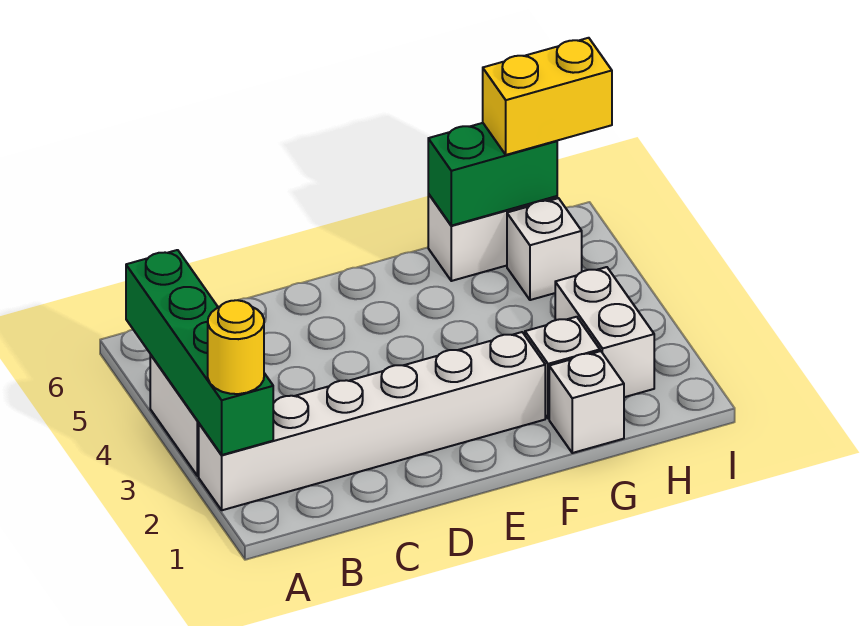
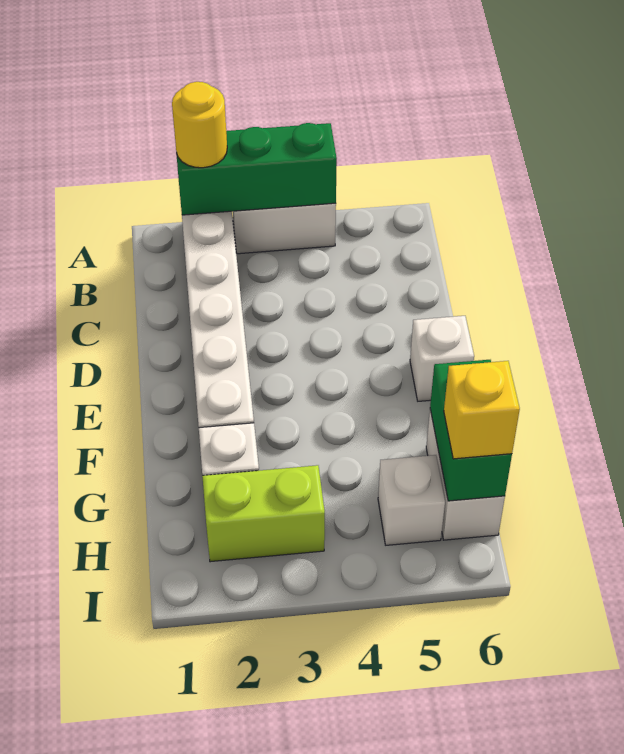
green brick A2:A5 level 2 -> green brick A2:A4 level 2
white brick G1 level 1 -> white brick E6 level 1
white brick H2:H3 level 1 -> lime brick H2:H3 level 1
yellow brick H6:I6 level 3 -> yellow brick H6 level 3

